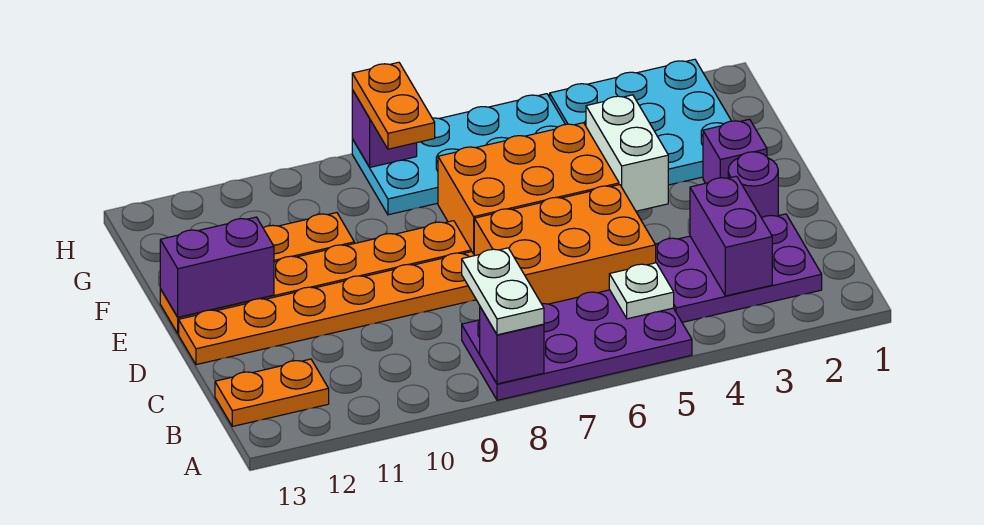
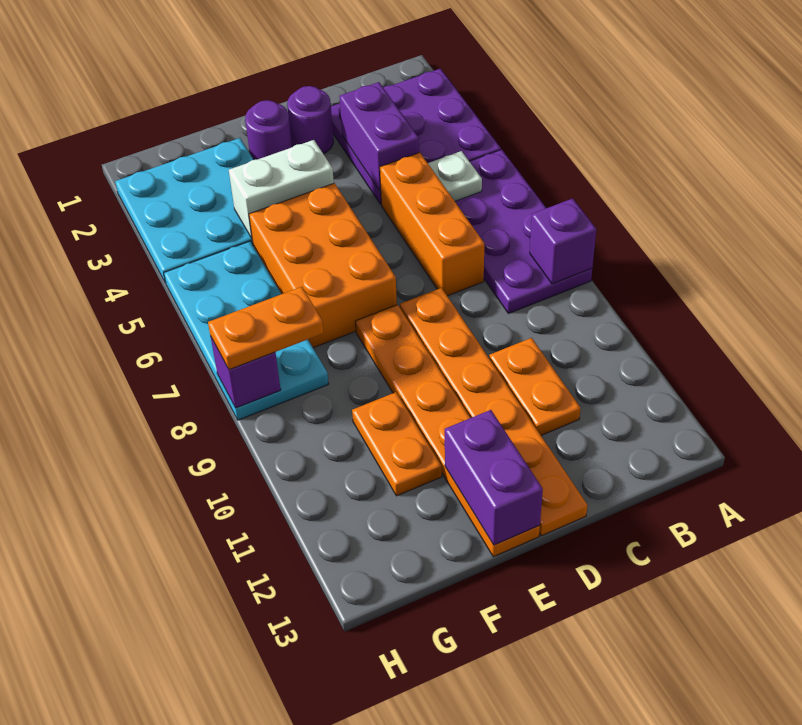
white plate A8:B8 level 3 -> none
purple plate B2:C4 level 1 -> purple plate A2:C4 level 1
purple brick B3:C3 level 2 -> purple brick C3:C4 level 2
orange plate B12:B13 level 1 -> orange plate C10:C11 level 1
orange brick C5:D7 level 1 -> orange brick C5:C7 level 1
purple brick E2 level 1 -> purple round brick E2 level 1

